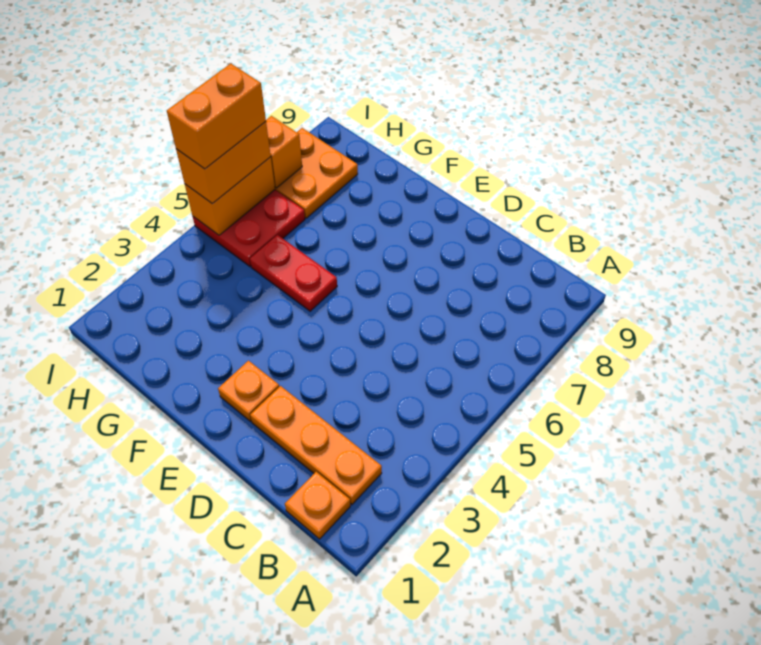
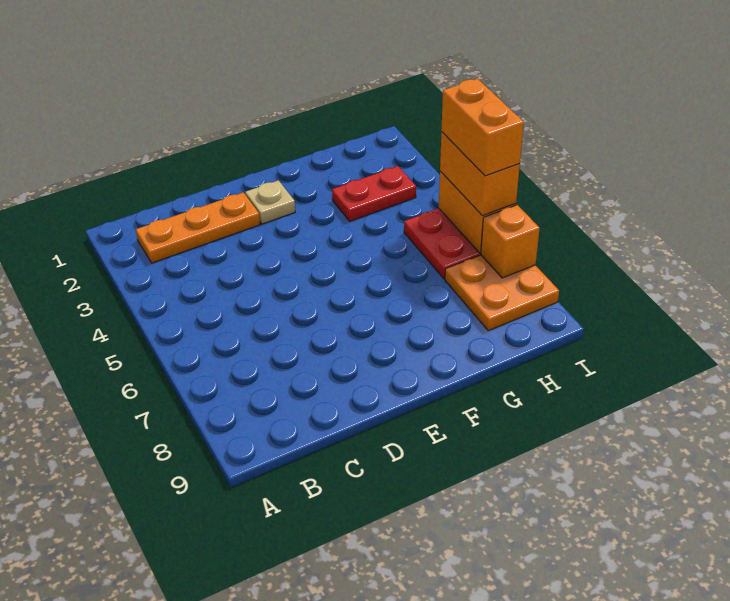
orange plate B1 level 1 -> none
orange plate E2 level 1 -> tan plate E2 level 1
red plate F5:G5 level 1 -> red plate G3:H3 level 1

